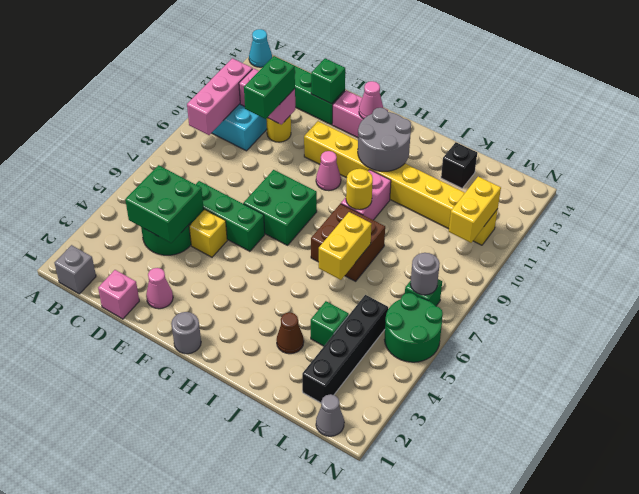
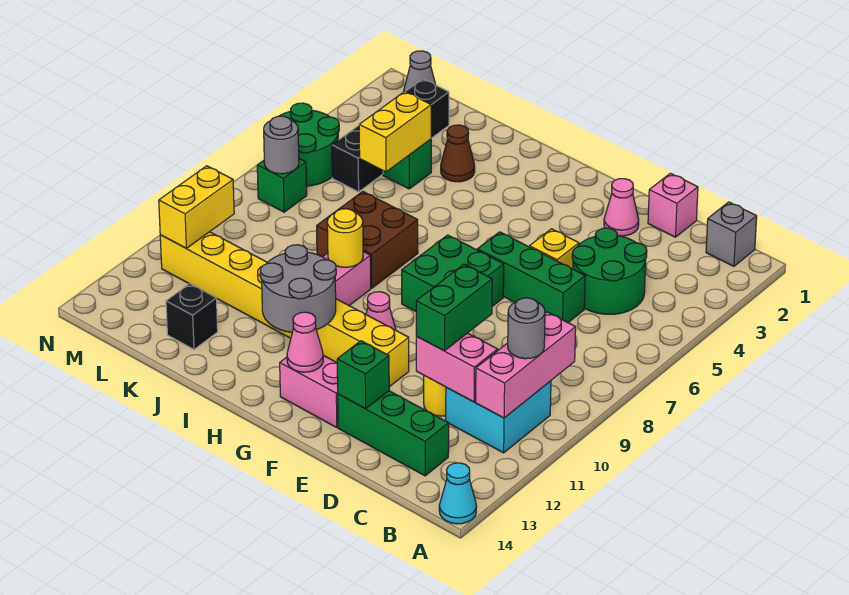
green brick C4:D5 level 2 -> none
grey round brick G1 level 1 -> grey round brick B10 level 3
yellow brick J6:J7 level 2 -> yellow brick K4:K5 level 2

